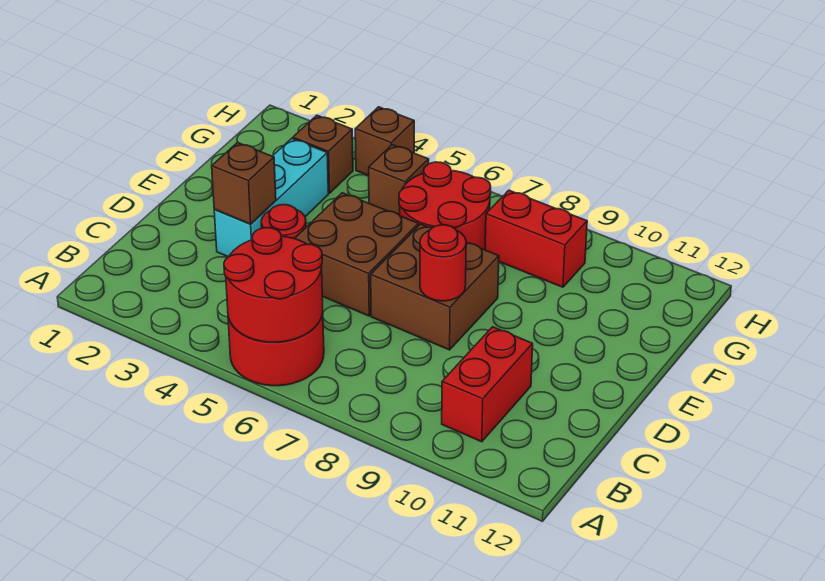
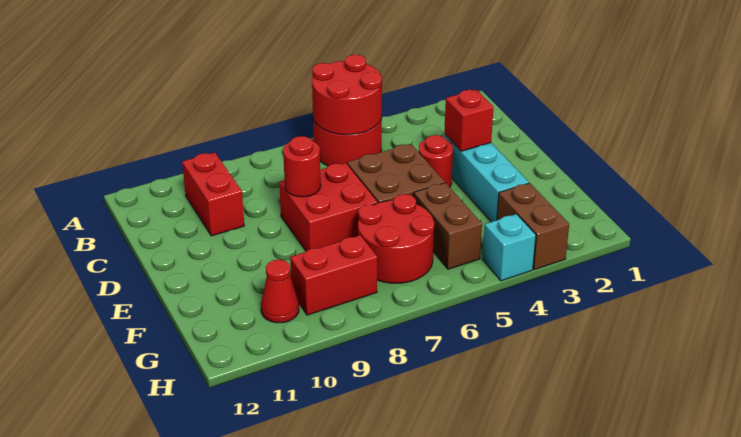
brown brick D3 level 2 -> red brick D3 level 2
brown brick D7:E8 level 1 -> red brick D7:E8 level 1
brown brick G3 level 1 -> brown brick G3:H3 level 1
brown brick G5 level 1 -> brown brick F5:G5 level 1
none -> red cone G10 level 1
brown brick H4 level 1 -> cyan brick H4 level 1

